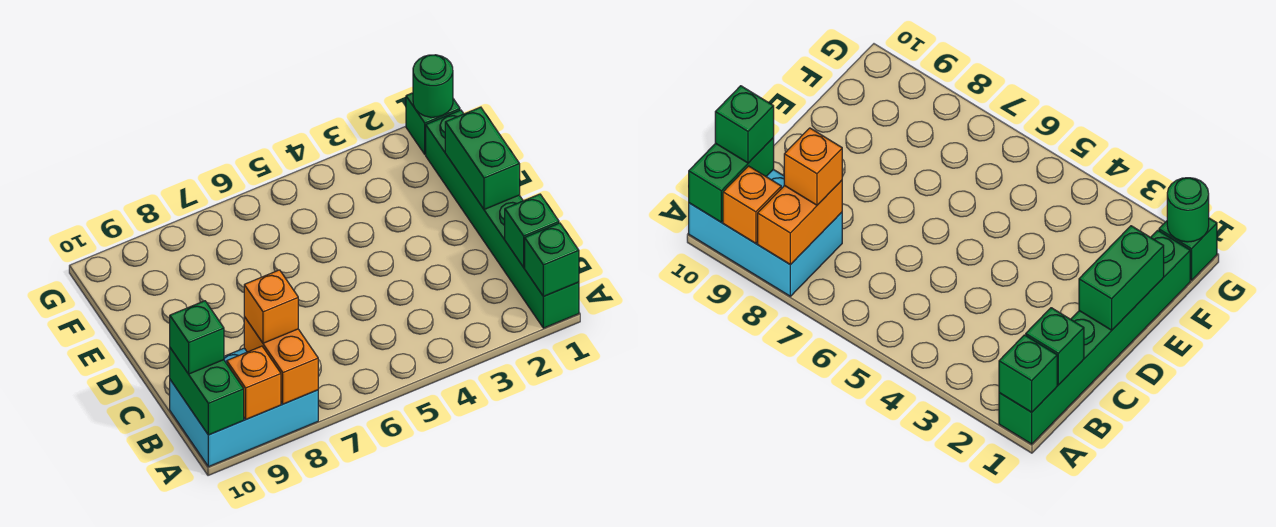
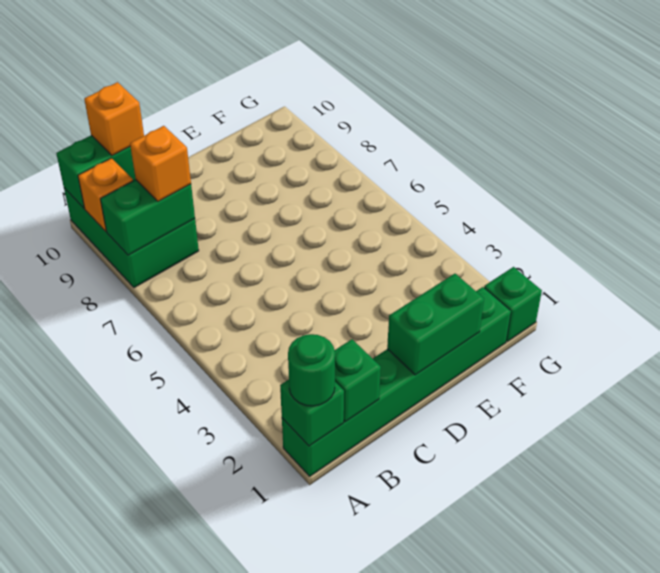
cyan brick A8:B10 level 1 -> green brick A8:B10 level 1
orange brick A8:B8 level 2 -> green brick A8:B8 level 2
green brick B10 level 3 -> orange brick B10 level 3
green round brick G1 level 2 -> green round brick A1 level 3

